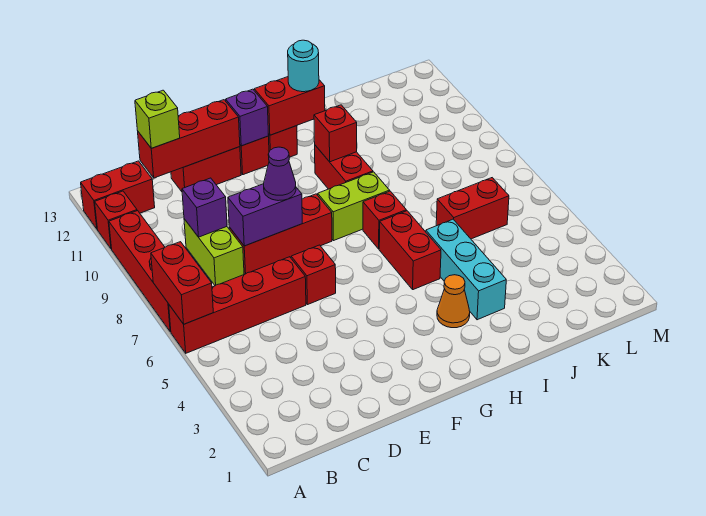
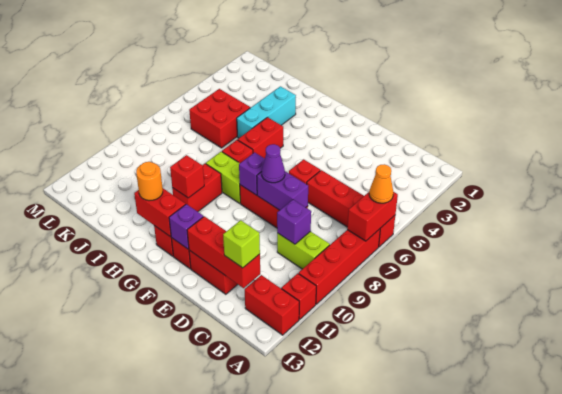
lime brick C8:C9 level 1 -> lime brick B9:C9 level 1
none -> purple brick F8 level 2
orange cone H3 level 1 -> orange cone A6 level 3
cyan round brick H12 level 3 -> orange round brick H12 level 3
red brick J6:K6 level 1 -> red brick J5:K6 level 1

